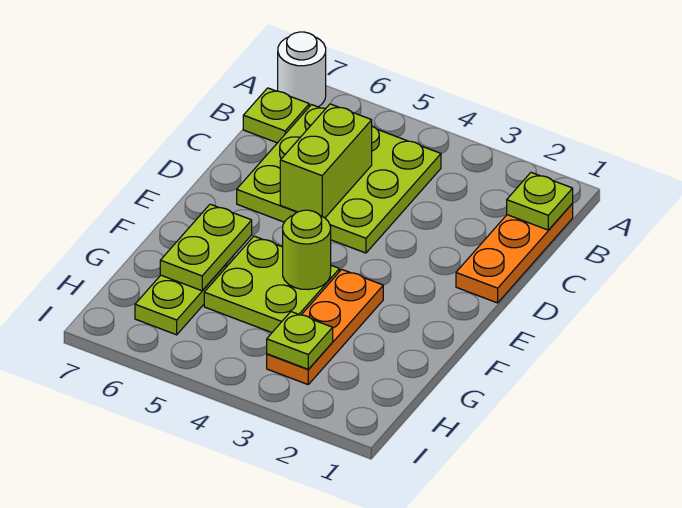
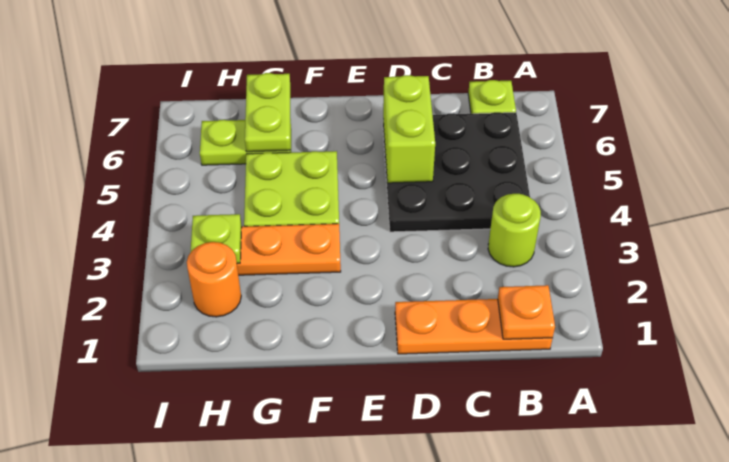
white round brick A7 level 1 -> none
lime plate B1 level 2 -> orange plate B1 level 2
lime plate B4:D6 level 1 -> black plate B4:D6 level 1
lime brick C5:D5 level 2 -> lime brick D5:D6 level 2
lime round brick F4 level 2 -> lime round brick B3 level 1
lime plate F6:G6 level 2 -> lime plate G6:G7 level 2
none -> orange round brick H2 level 1

